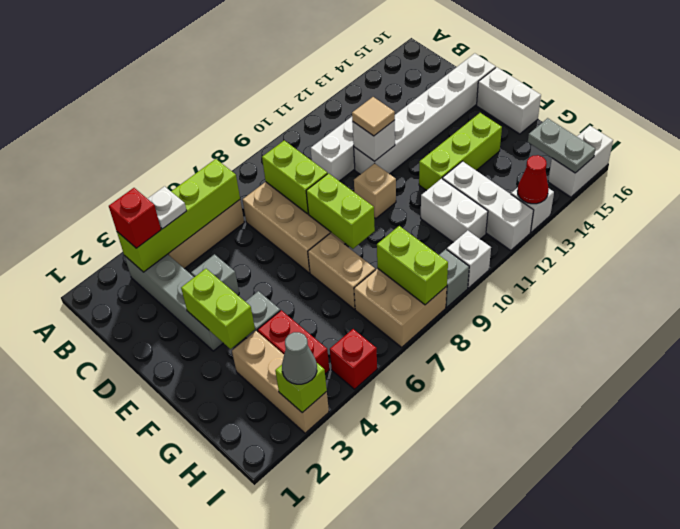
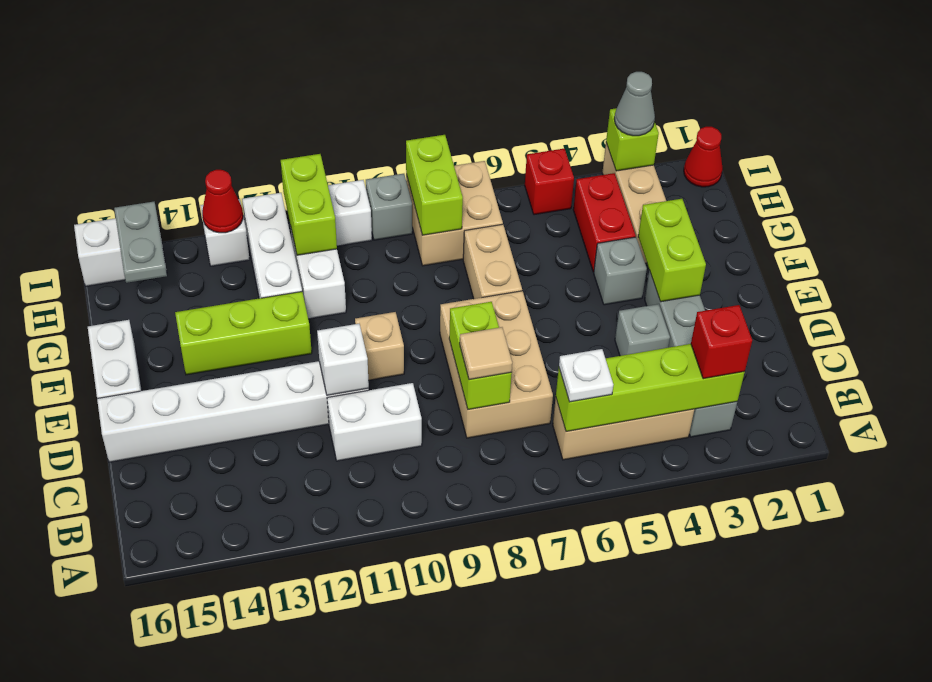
white plate B4 level 3 -> white plate B6 level 3
tan tile D11 level 3 -> tan tile C8 level 3
lime brick E8:F8 level 2 -> lime brick H11:I11 level 2
none -> red cone I1 level 1

